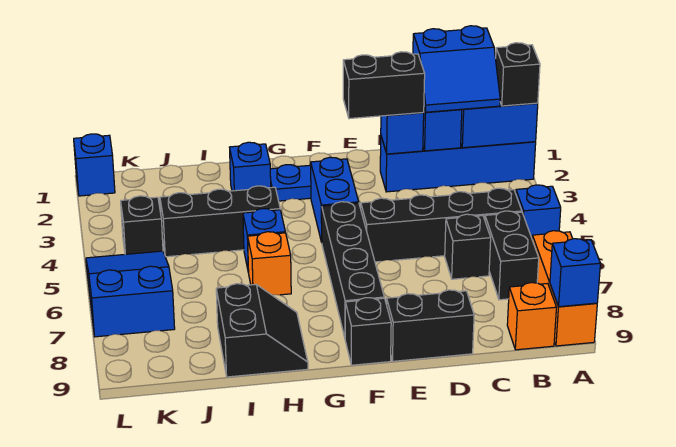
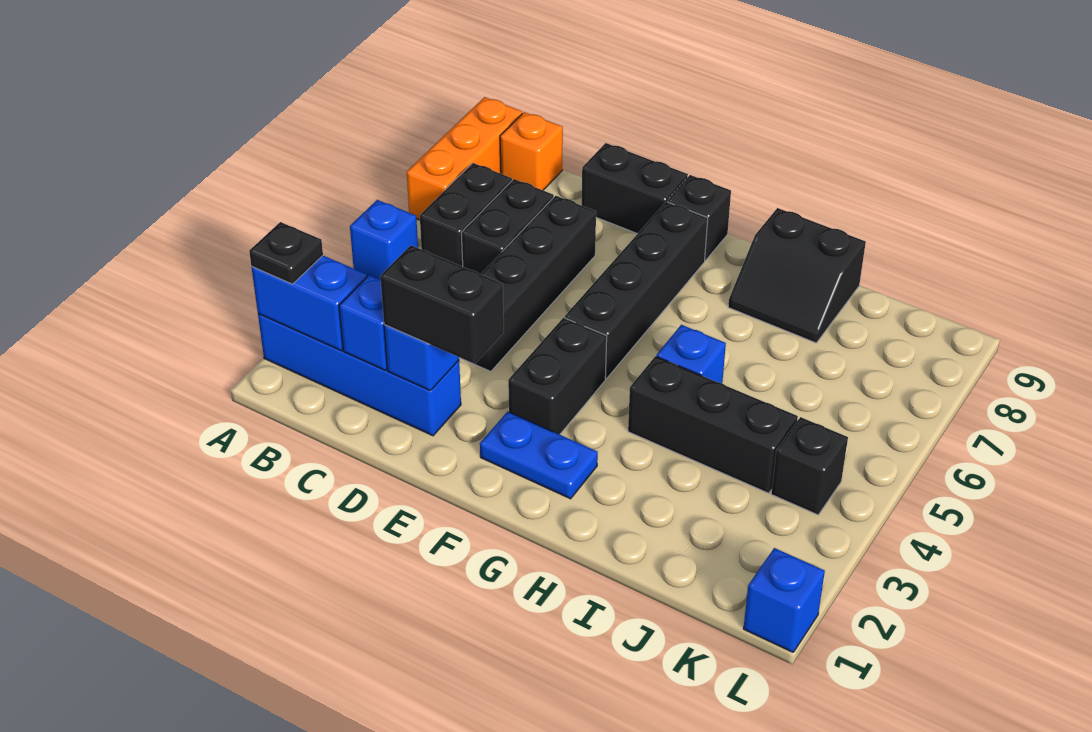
black brick A2 level 3 -> black plate A2 level 3
blue brick A9 level 2 -> none
blue slope B1:C2 level 3 top 1 -> none
black brick B5:E5 level 1 -> black brick D4:D7 level 1
black brick C6 level 1 -> black brick C6:C7 level 1
blue brick F3:F4 level 1 -> black brick F3:F4 level 1
blue brick H2 level 1 -> none
orange brick H6 level 1 -> none
black slope H8:I9 level 1 top I -> black slope H8:I9 level 1 top 9
blue slope K5:L7 level 1 top 7 -> none

